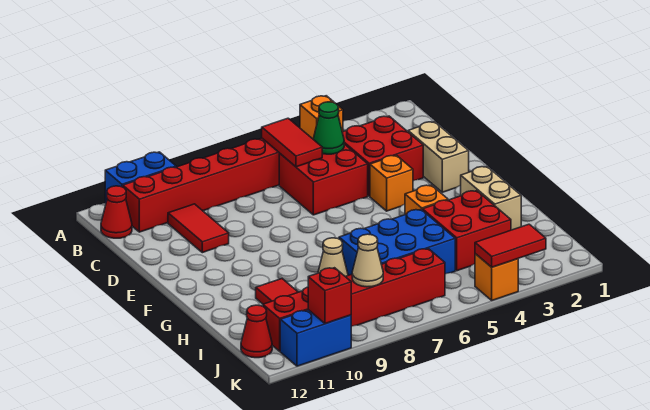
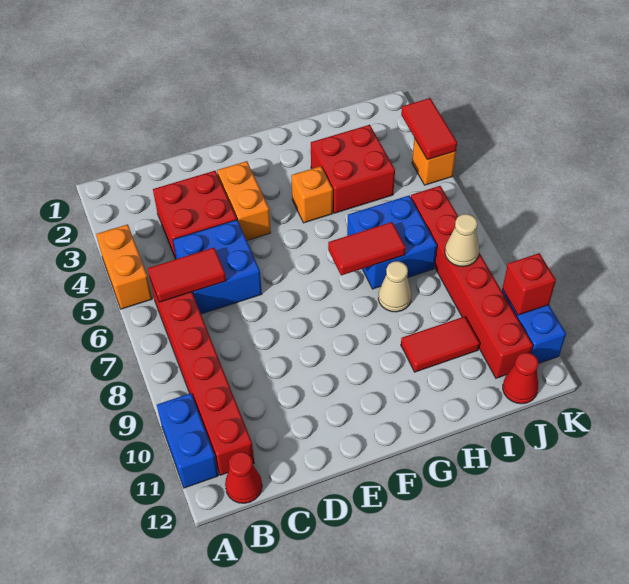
orange brick A4 level 1 -> orange brick A4:A5 level 1
red brick C5:D6 level 1 -> blue brick C5:D6 level 1
green cone C5 level 2 -> none
red tile C10:D10 level 1 -> red tile G7:H7 level 2
tan brick D2:E2 level 1 -> none
orange brick E4 level 1 -> orange brick E3:E4 level 1
tan brick G2:H2 level 1 -> none
blue brick H5:I7 level 1 -> blue brick H6:I7 level 1

